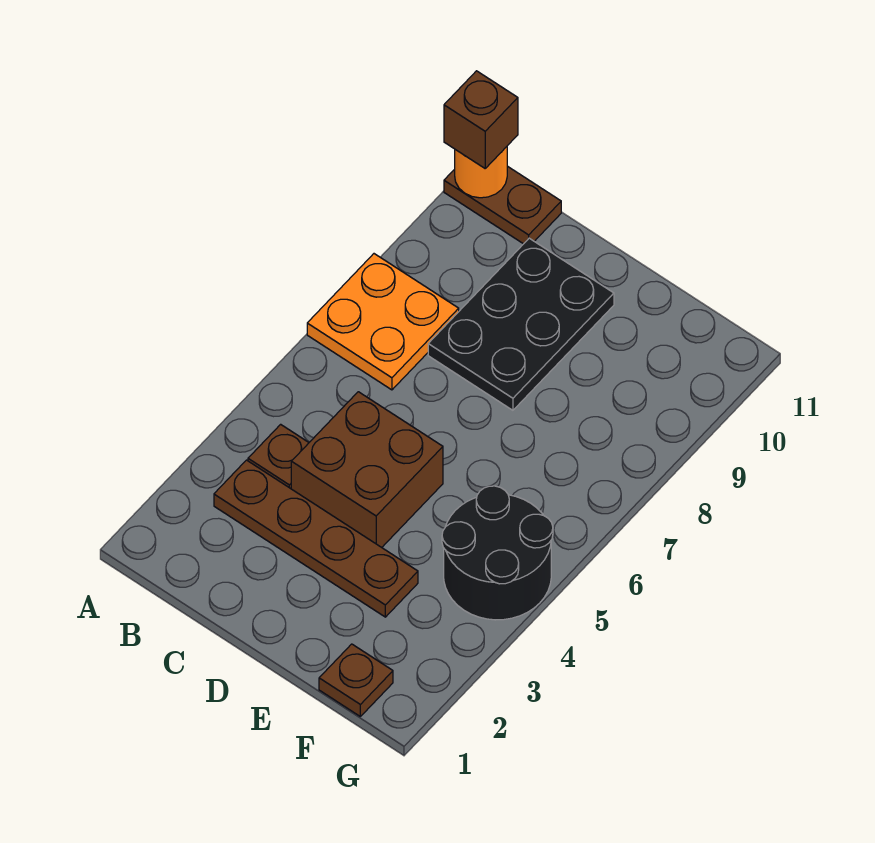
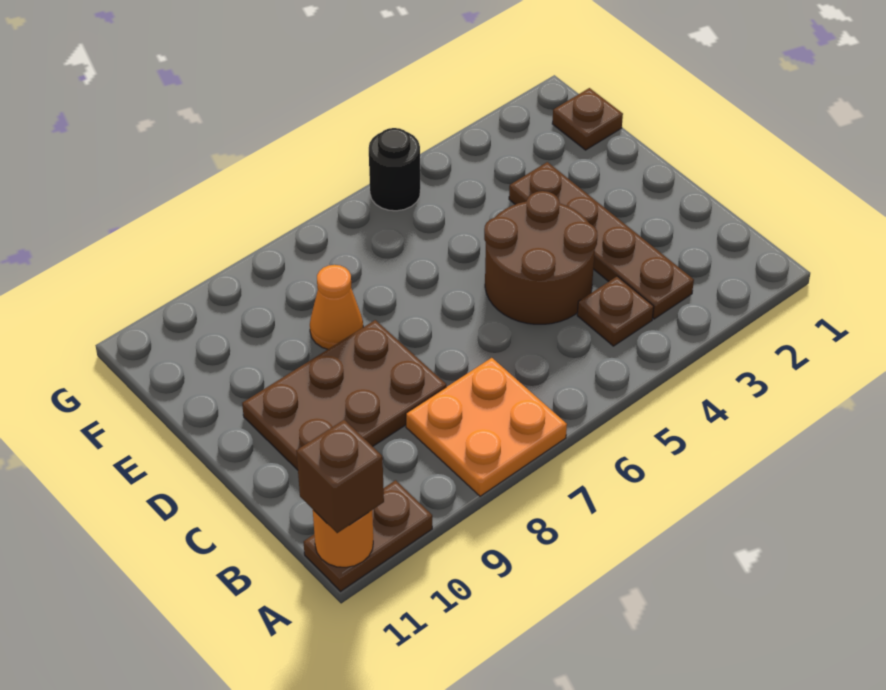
brown plate A11:B11 level 1 -> brown plate A10:A11 level 1
brown brick C4:D5 level 1 -> brown round brick C4:D5 level 1
black plate C8:D10 level 1 -> brown plate C8:D10 level 1
none -> orange cone E8 level 1
black round brick F4:G5 level 1 -> black round brick G5 level 1

